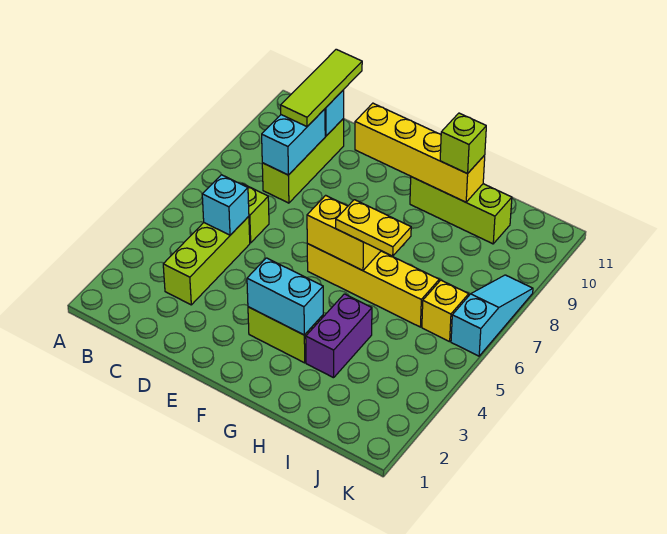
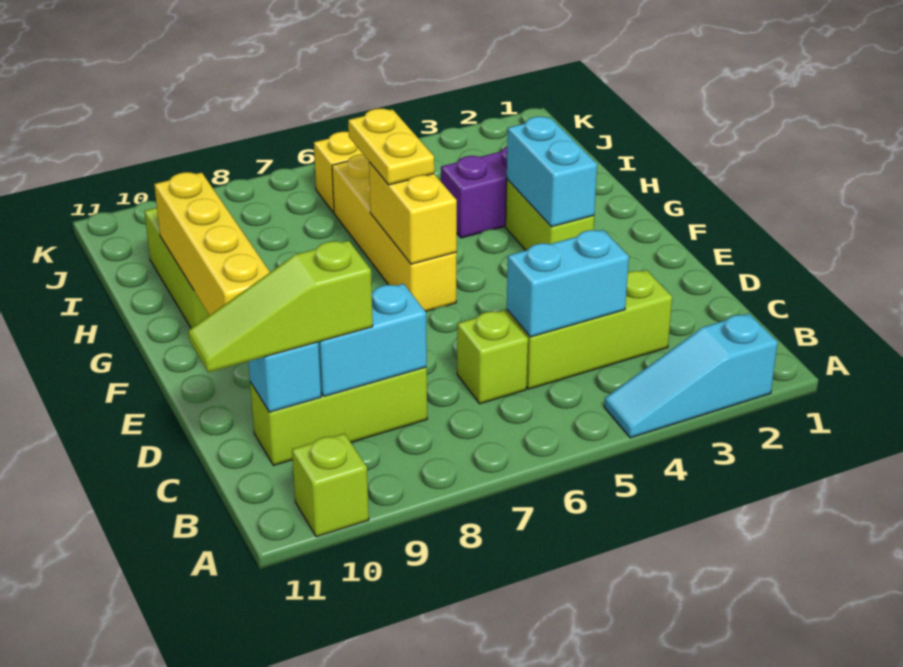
cyan brick C5 level 2 -> cyan brick C4:C5 level 2
lime tile C9:C11 level 3 -> lime slope C9:C11 level 3 top 9
lime brick H10 level 3 -> lime brick A10 level 1
cyan slope K6:K8 level 1 top 6 -> cyan slope A2:A4 level 1 top 2

